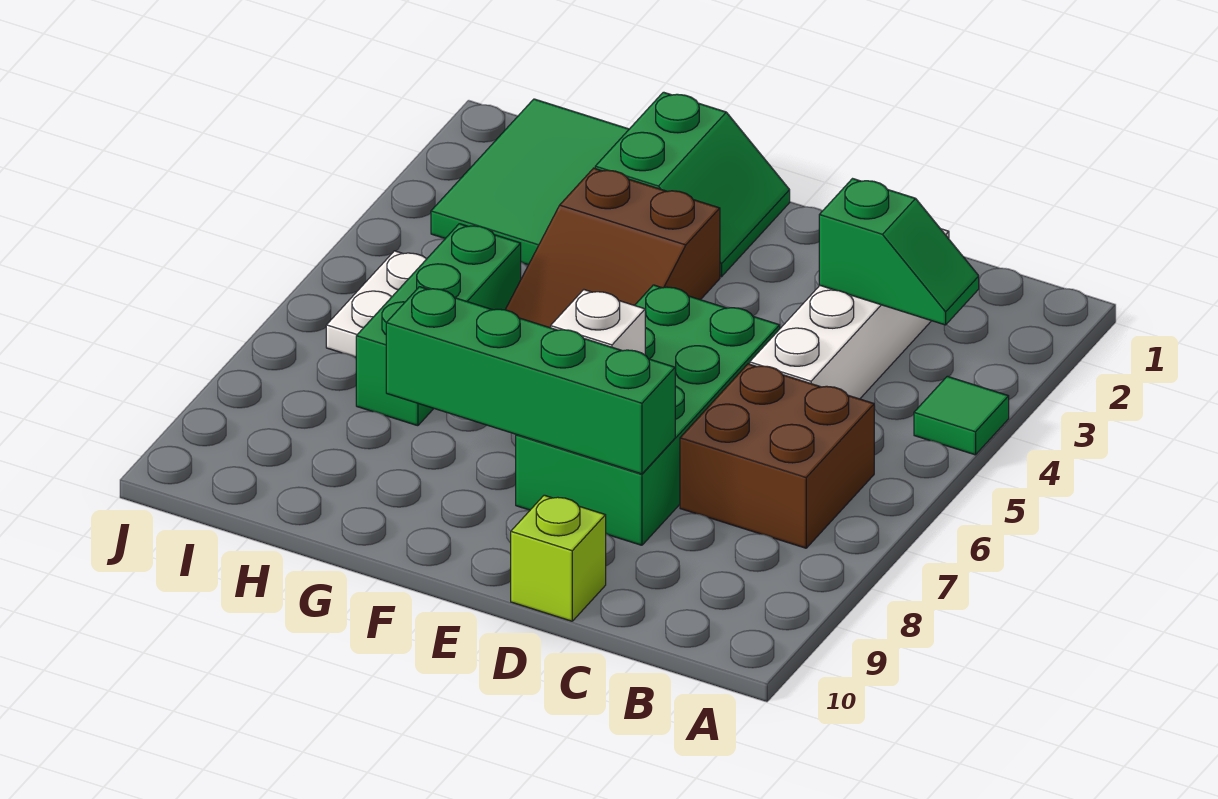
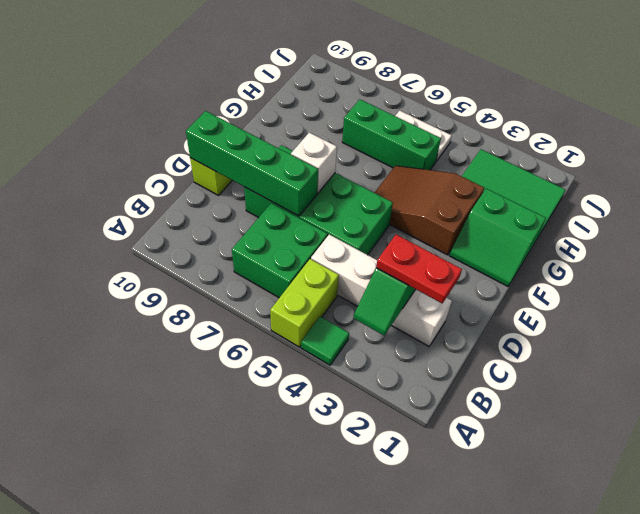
none -> lime brick A5:B5 level 1
brown brick B6:C7 level 1 -> green brick B6:C7 level 1
none -> red plate C2:C3 level 3
green brick D8:G8 level 2 -> green brick D7:D10 level 2

